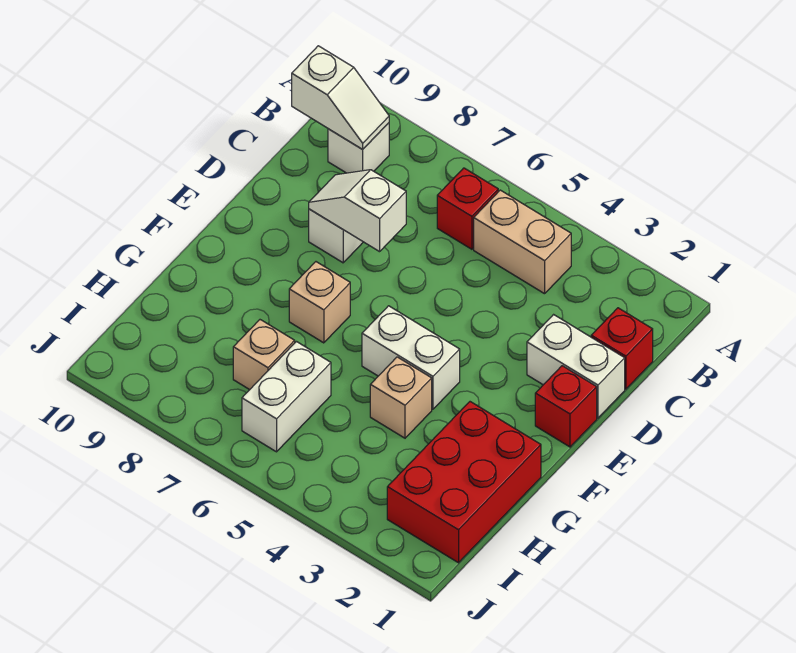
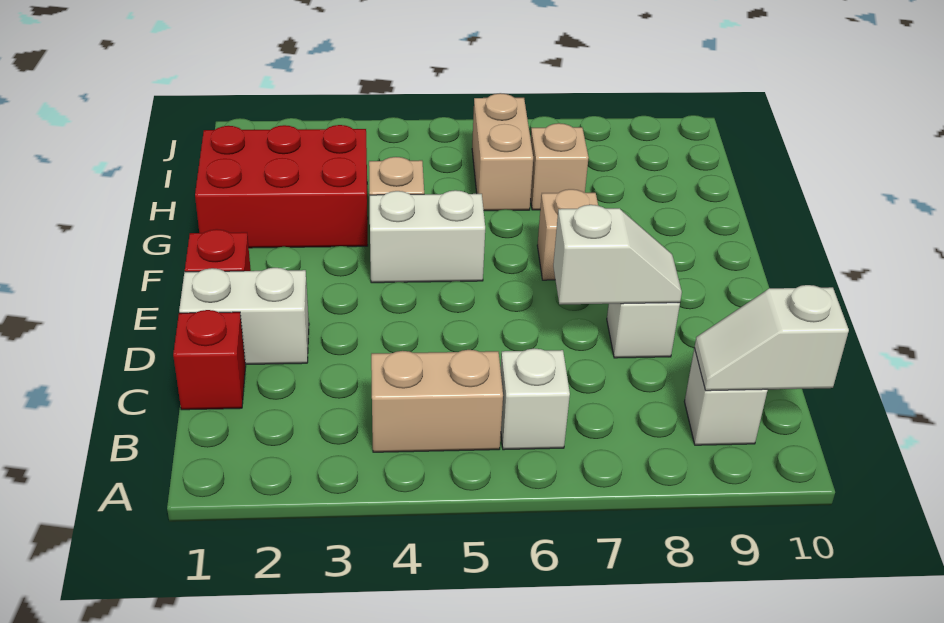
red brick B6 level 1 -> white brick B6 level 1
red brick G1:I2 level 1 -> red brick G1:H3 level 1
white brick H6:I6 level 1 -> tan brick H6:I6 level 1

